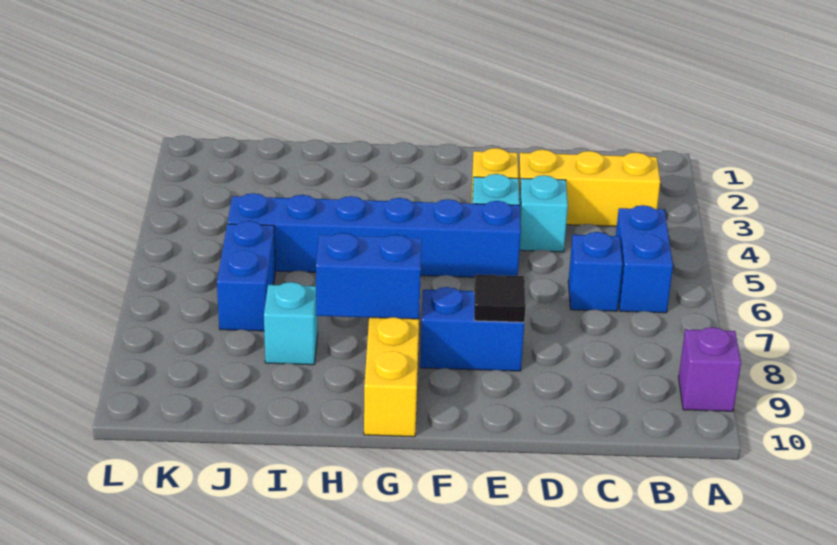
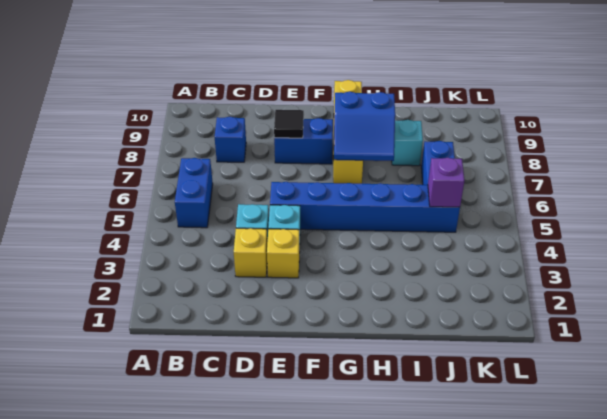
purple brick A9 level 1 -> purple brick J5 level 2
yellow brick B3:D3 level 1 -> yellow brick D3 level 1
blue brick C6 level 1 -> blue brick C8 level 1

